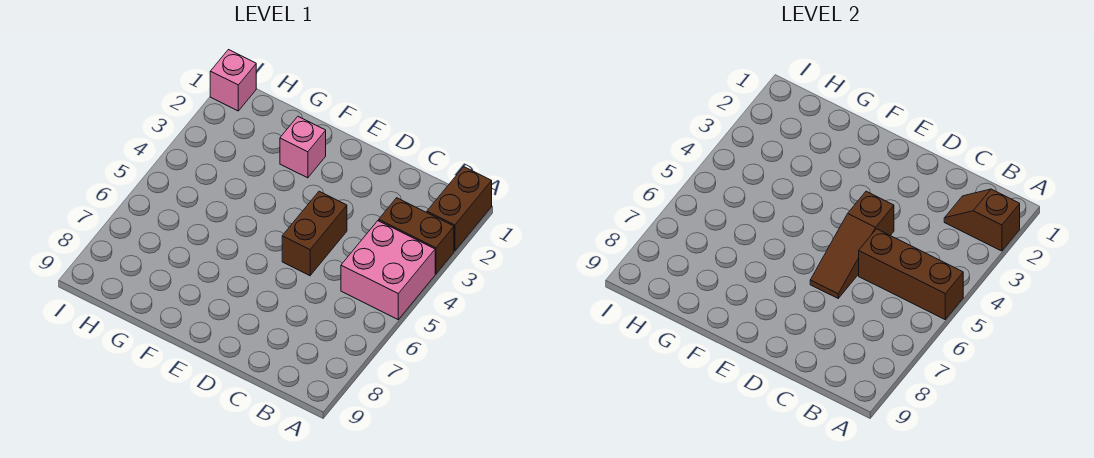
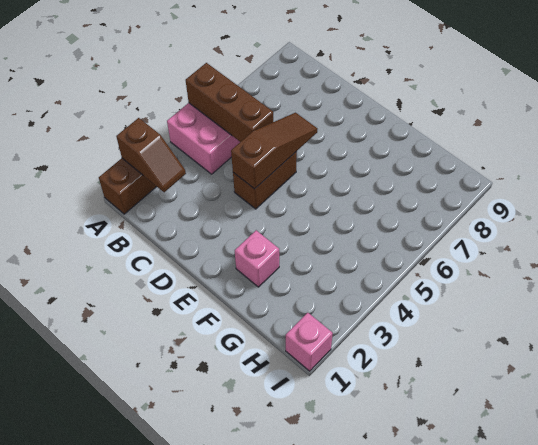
brown brick A3:B3 level 1 -> none

